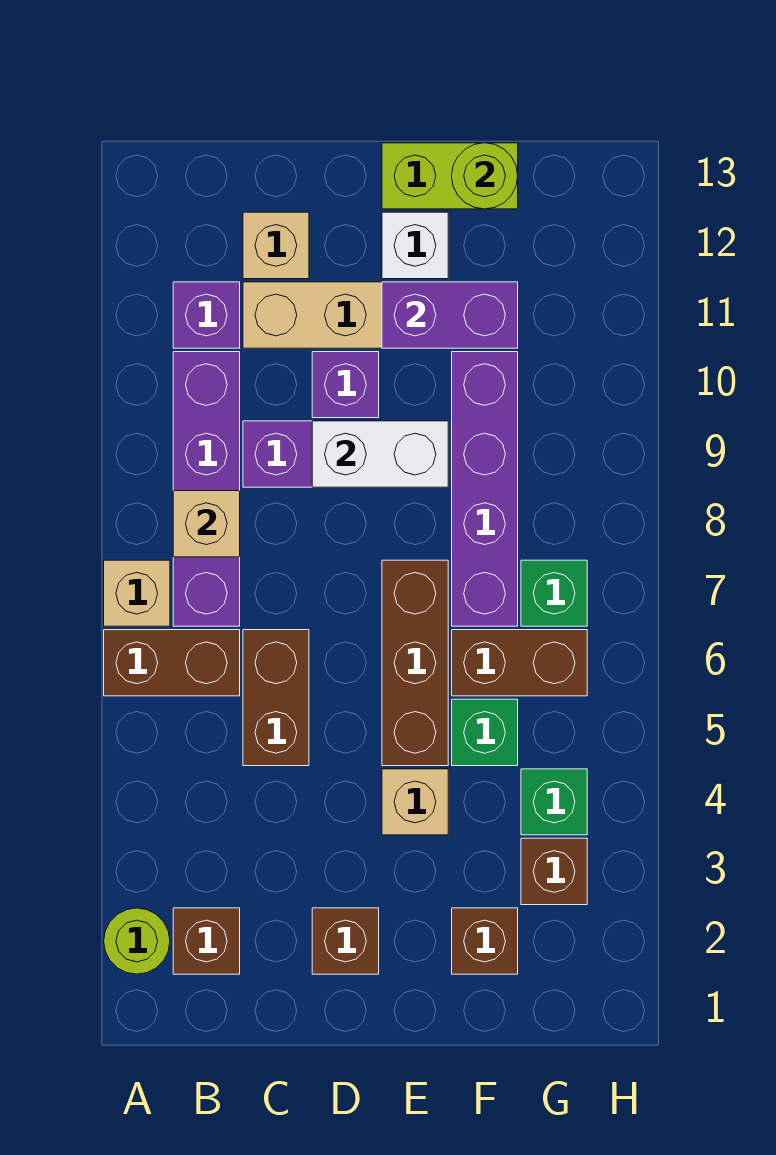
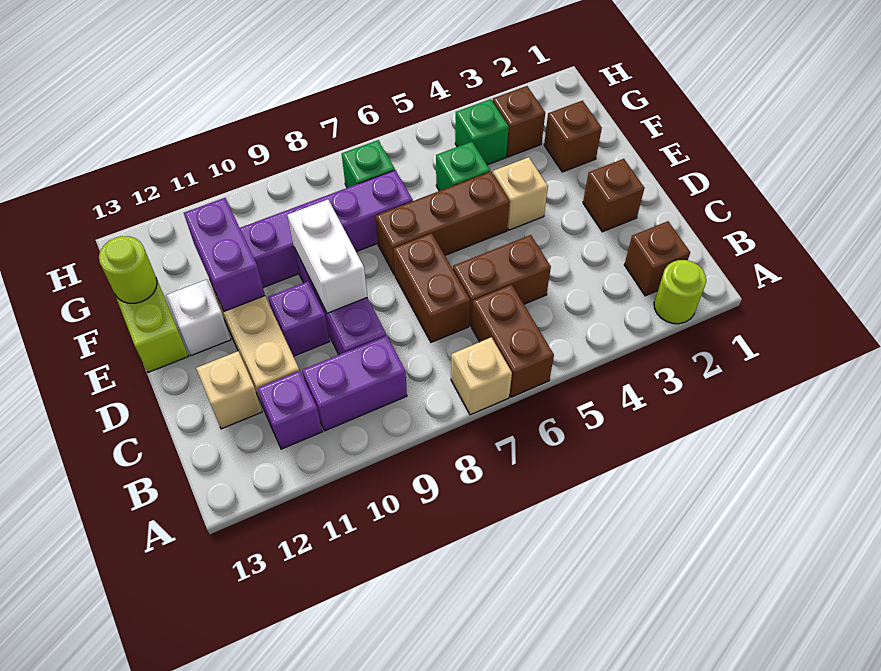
purple brick B7:B10 level 1 -> purple brick B9:B10 level 1
tan brick B8 level 2 -> none
brown brick F6:G6 level 1 -> brown brick C7:D7 level 1

